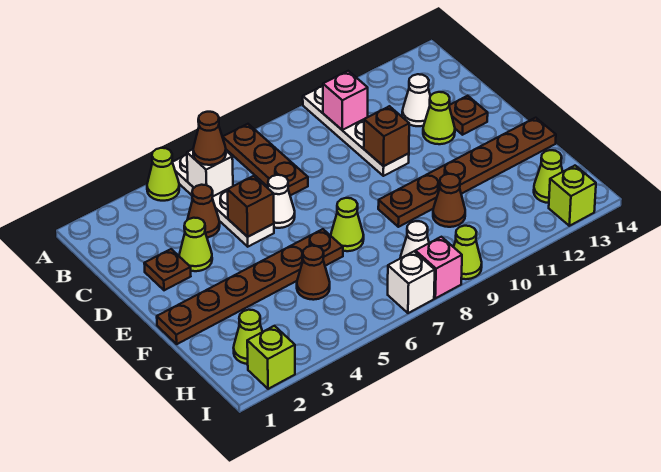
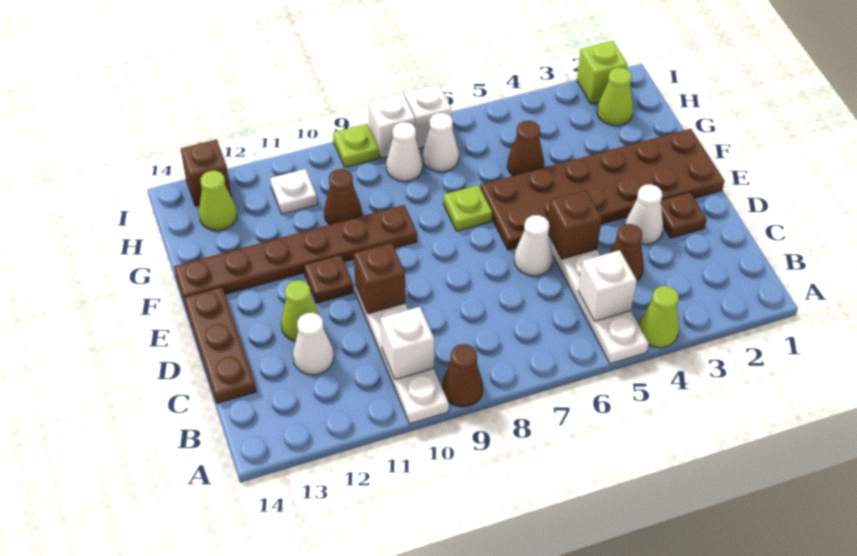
brown plate A7:C7 level 1 -> brown plate C14:E14 level 1
brown cone B5 level 3 -> brown cone A9 level 1
pink brick B10 level 2 -> white brick B10 level 2
lime cone D3 level 1 -> white cone D3 level 1
brown plate D13 level 1 -> brown plate E11 level 1
brown plate F1:F6 level 1 -> brown plate E1:F6 level 1
lime cone F7 level 1 -> lime plate F7 level 1
none -> white cone H7 level 1
none -> white plate H11 level 1
pink brick I8 level 1 -> white brick I8 level 1
lime cone I9 level 1 -> lime plate I9 level 1
lime brick I13 level 1 -> brown brick I13 level 1

